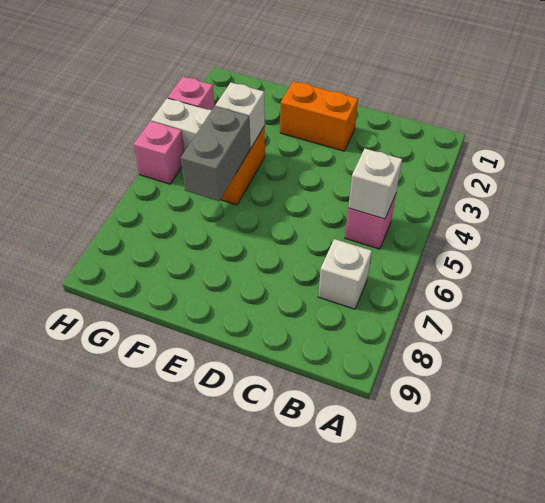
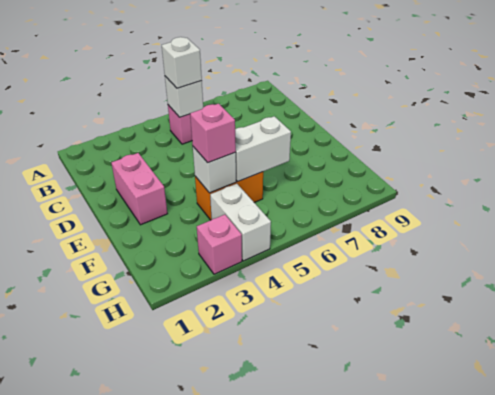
white brick B7 level 1 -> white brick B5 level 3
orange brick D2:E2 level 1 -> pink brick D2:E2 level 1
grey brick F5:F6 level 2 -> white brick F5:F6 level 2
pink brick H5 level 1 -> pink brick F4 level 3

